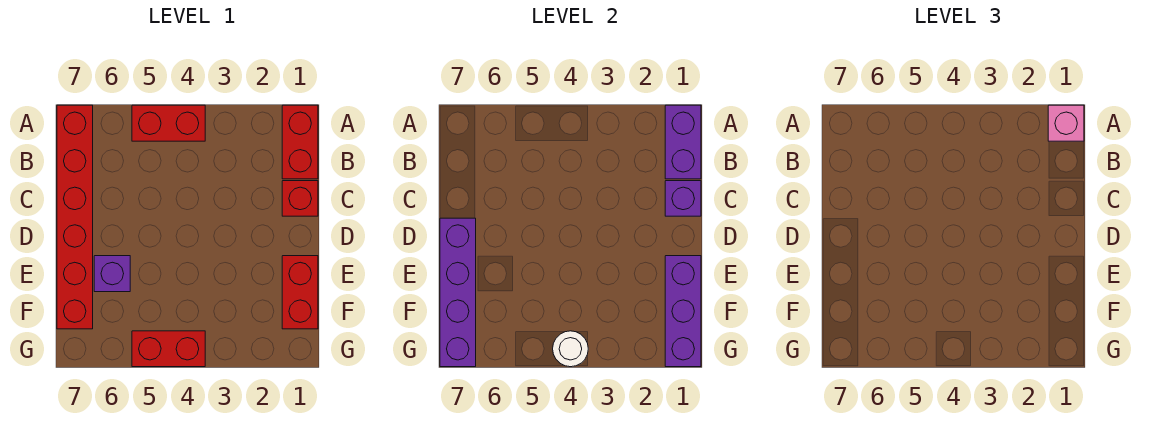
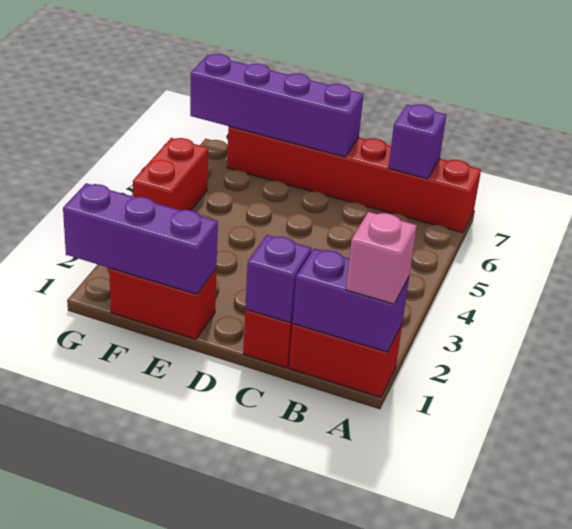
red brick A4:A5 level 1 -> none
purple brick E6 level 1 -> purple brick B7 level 2
white round brick G4 level 2 -> none

